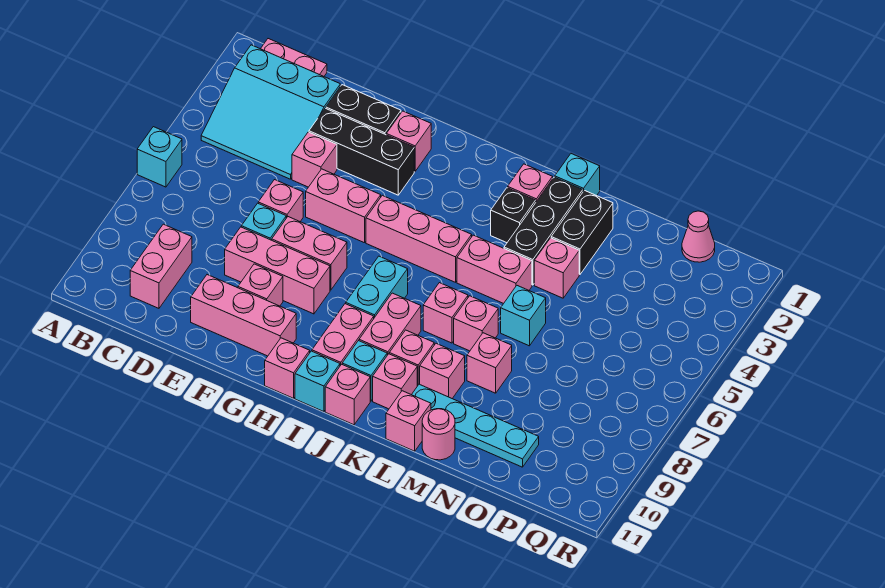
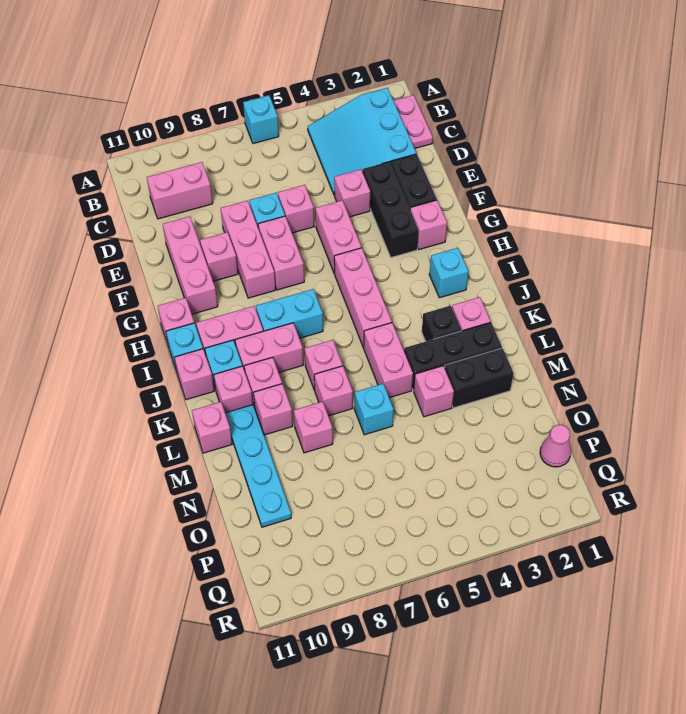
cyan brick L1 level 1 -> cyan brick I2 level 1
pink round brick M11 level 1 -> none

